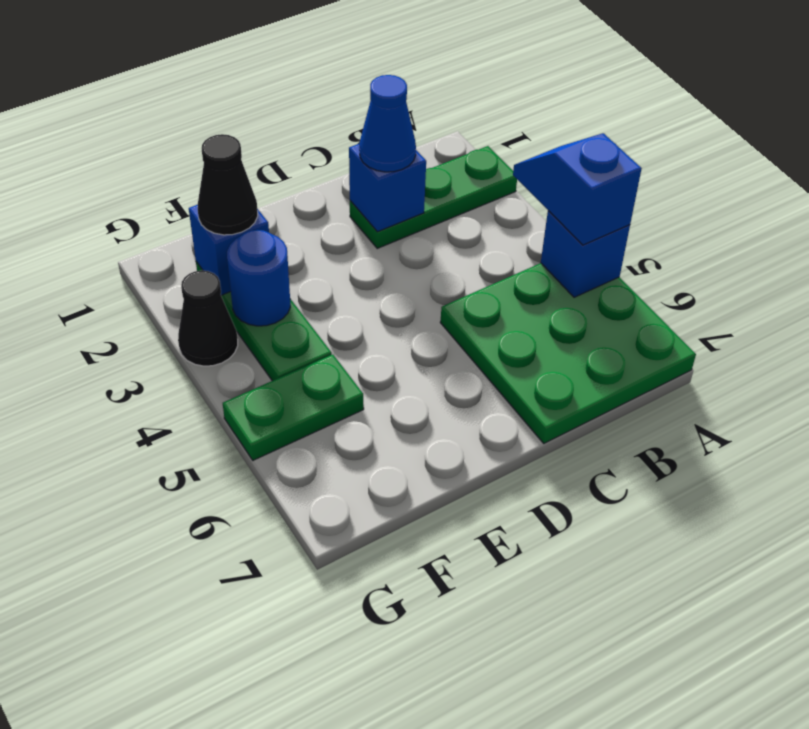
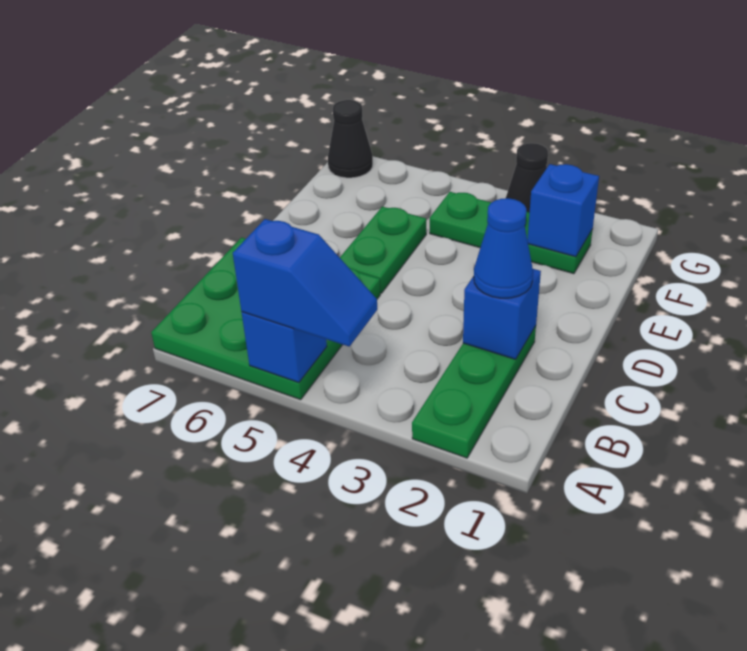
black cone F2 level 3 -> black cone G7 level 1
blue round brick F3 level 2 -> none
green plate F5:G5 level 1 -> green plate D5:E5 level 1

